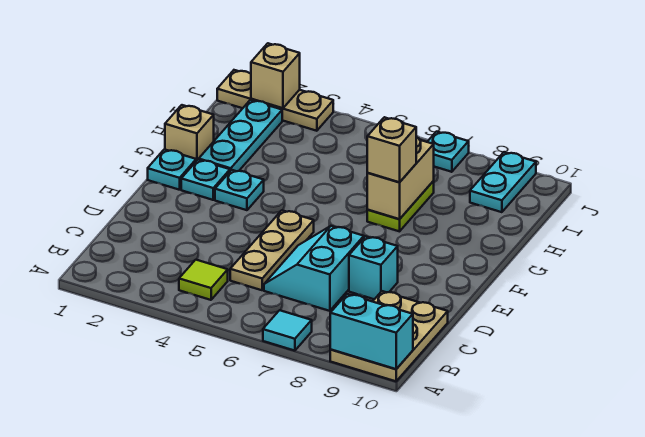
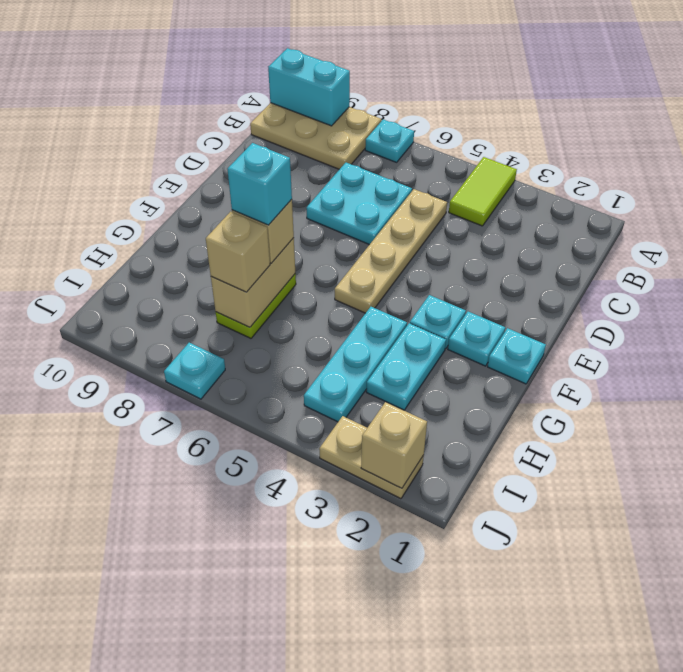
cyan tile A7 level 1 -> cyan plate A7 level 1
tan plate A9:C10 level 1 -> tan plate A8:B10 level 1
lime tile B4 level 1 -> lime tile A4:B4 level 1
tan plate C5:E5 level 1 -> tan plate C5:F5 level 1
cyan slope C6:D7 level 1 top 7 -> cyan plate C6:D7 level 1
cyan brick D8 level 1 -> cyan brick G7 level 4
tan brick G1 level 1 -> tan brick H7 level 3
cyan plate G2:I2 level 1 -> cyan plate G4:I4 level 1
cyan plate I9:J9 level 1 -> cyan plate G3:H3 level 1
tan plate J1:J3 level 1 -> tan plate J2:J3 level 1

